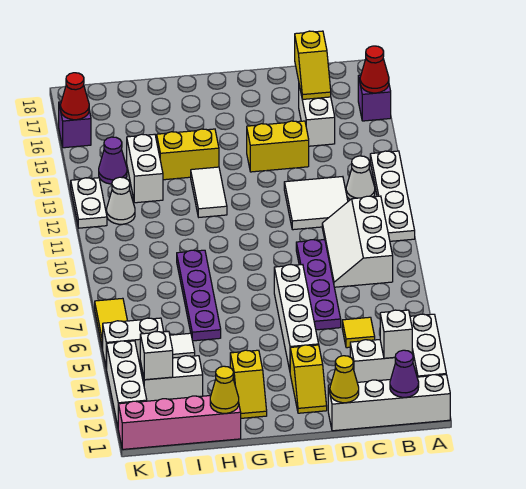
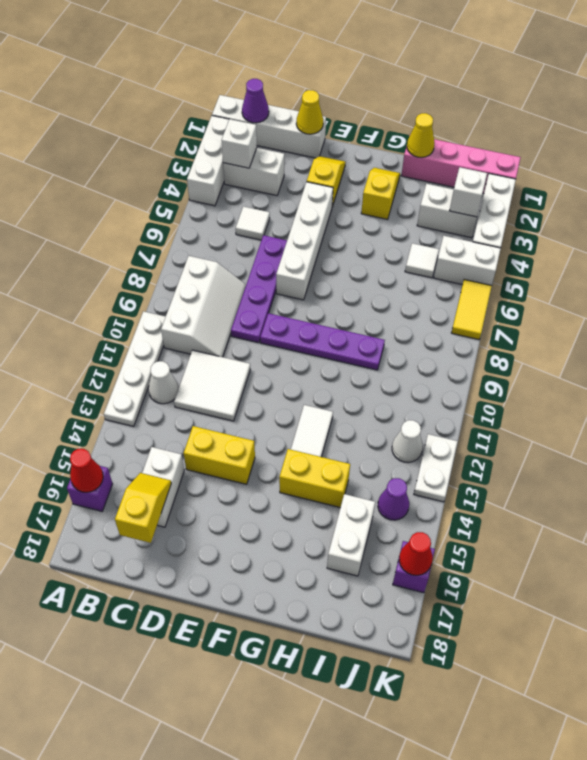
yellow tile C5 level 1 -> white tile C5 level 1
purple plate H6:H9 level 1 -> purple plate E9:H9 level 1
white brick I13:I14 level 1 -> white brick I15:I16 level 1

